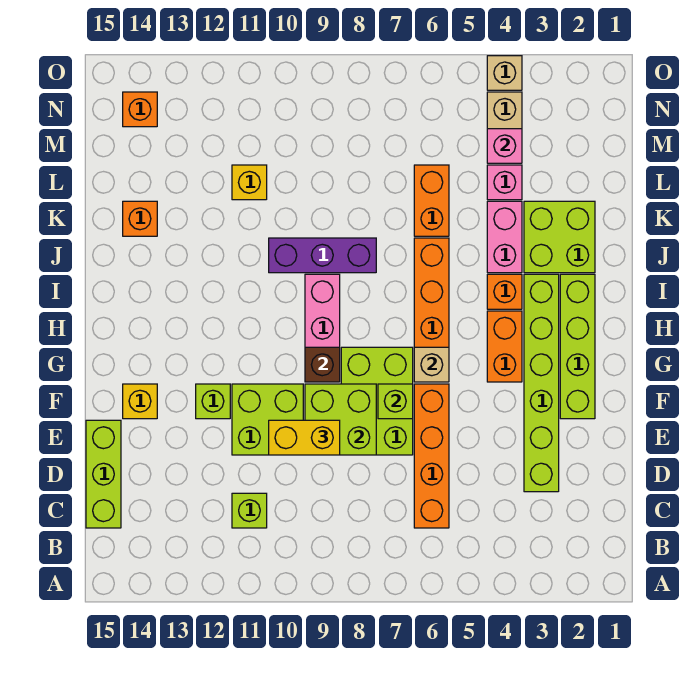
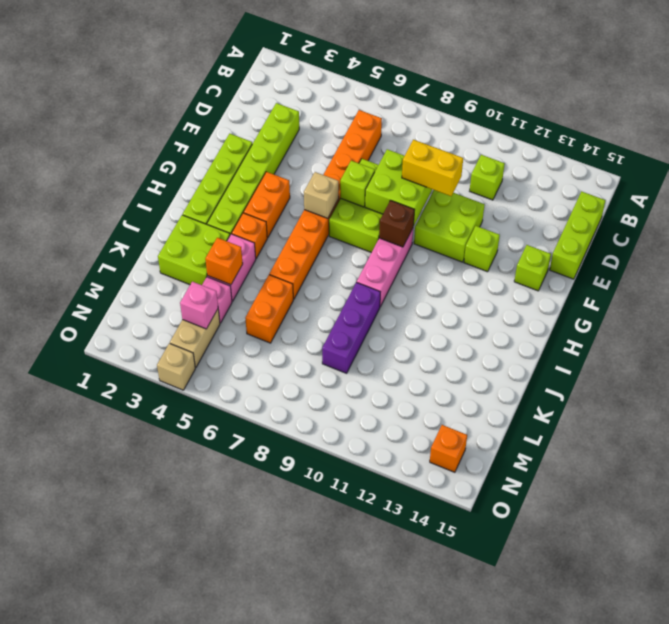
yellow brick F14 level 1 -> lime brick F14 level 1
purple brick J8:J10 level 1 -> purple brick J9:L9 level 1
orange brick K14 level 1 -> orange brick K4 level 2
yellow brick L11 level 1 -> none

